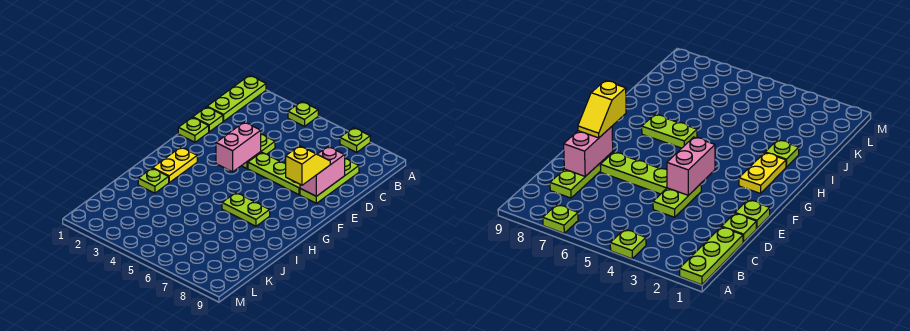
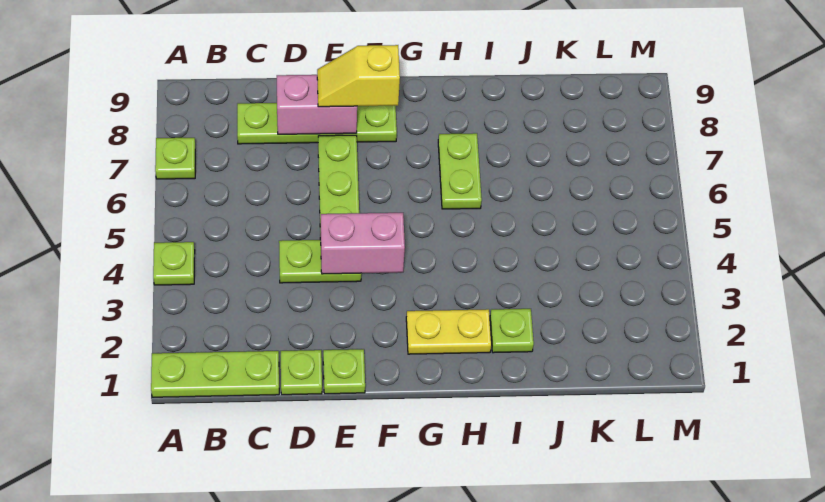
lime plate C8:E8 level 1 -> lime plate C8:F8 level 1

